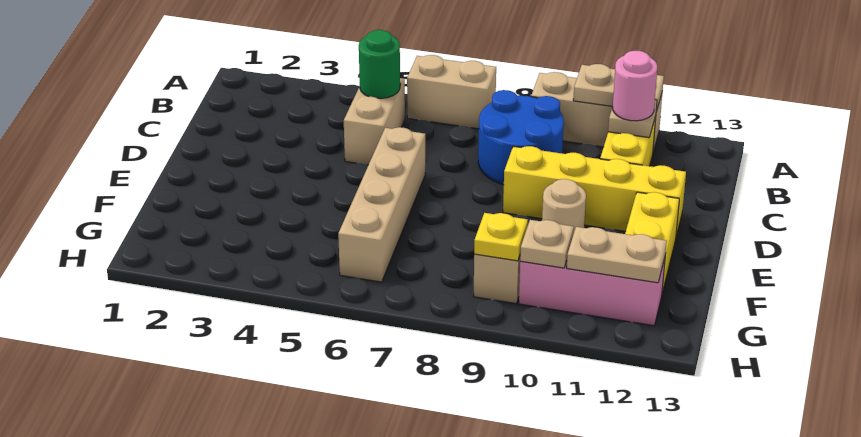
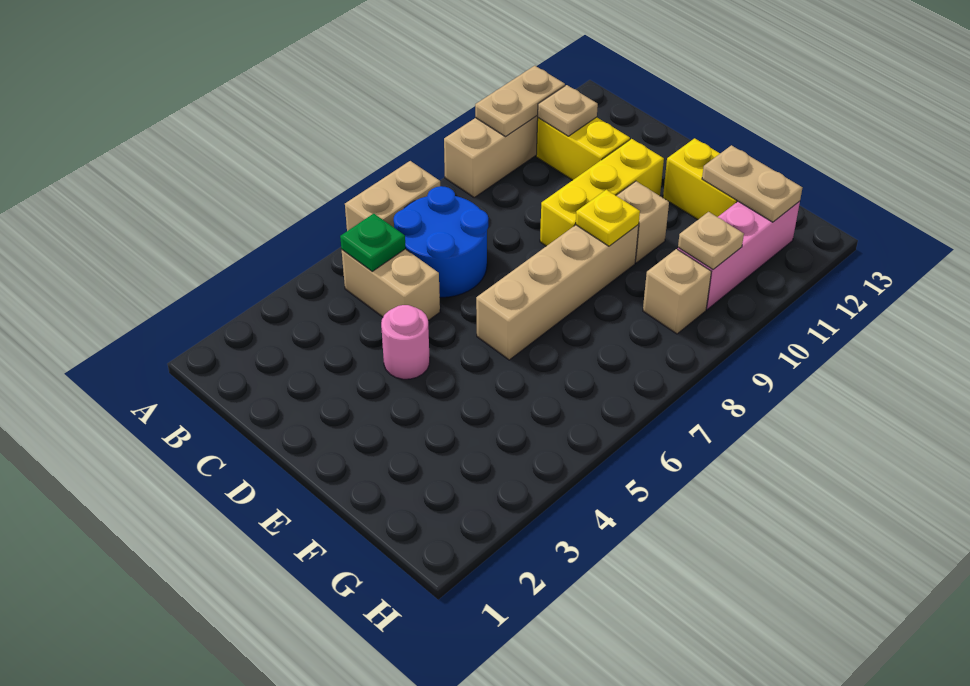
green round brick B5 level 2 -> green plate B5 level 2
blue round brick B8:C9 level 1 -> blue round brick B6:C7 level 1
pink round brick B11 level 3 -> pink round brick D4 level 1
tan brick D6:G6 level 1 -> tan brick E6:E9 level 1
yellow brick D9:D12 level 1 -> yellow brick D9:D11 level 1
tan round brick E10 level 1 -> tan brick E10 level 1
yellow plate G9 level 2 -> yellow plate E9 level 2
tan plate G11:G12 level 2 -> tan plate F12:G12 level 2

